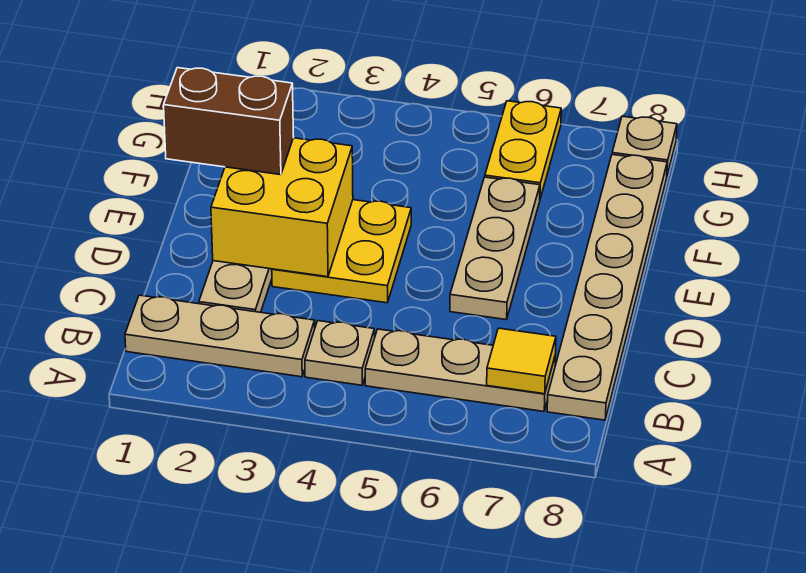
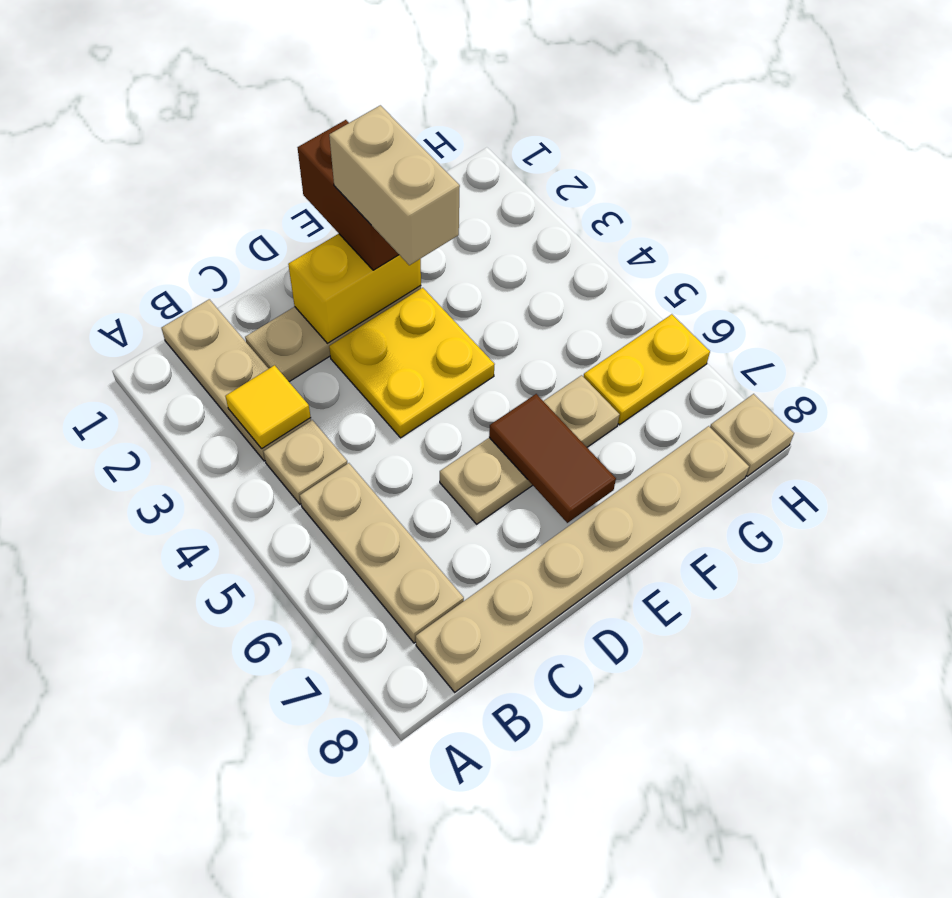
yellow tile B7 level 2 -> yellow tile B3 level 2
yellow brick D2:E3 level 2 -> yellow brick D2:E2 level 2
none -> tan brick E2:E3 level 4
none -> brown tile E6:E7 level 2

